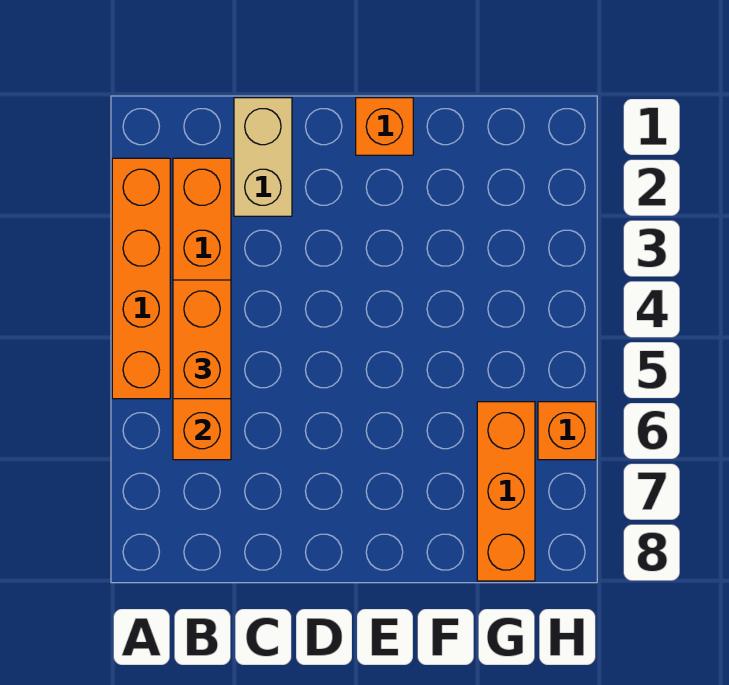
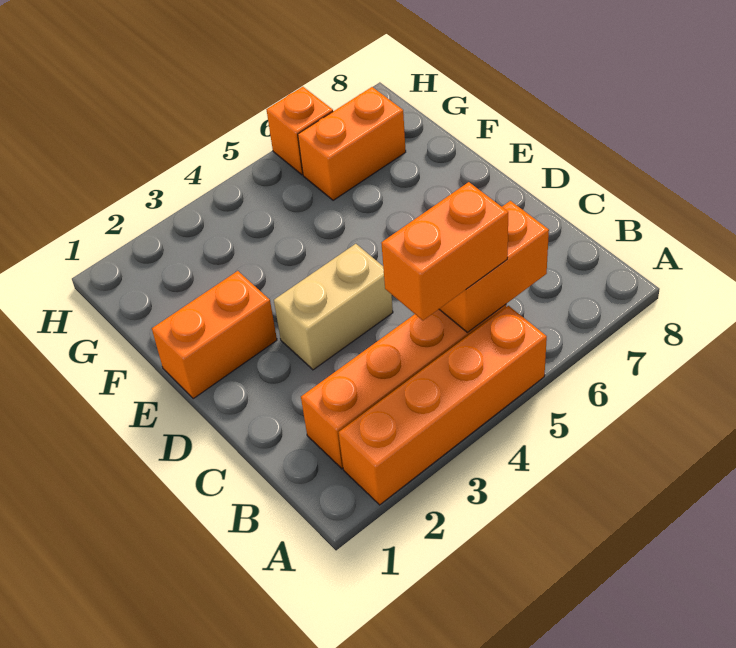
tan brick C1:C2 level 1 -> tan brick D3:D4 level 1
orange brick E1 level 1 -> orange brick E1:E2 level 1
orange brick G6:G8 level 1 -> orange brick G6:G7 level 1

